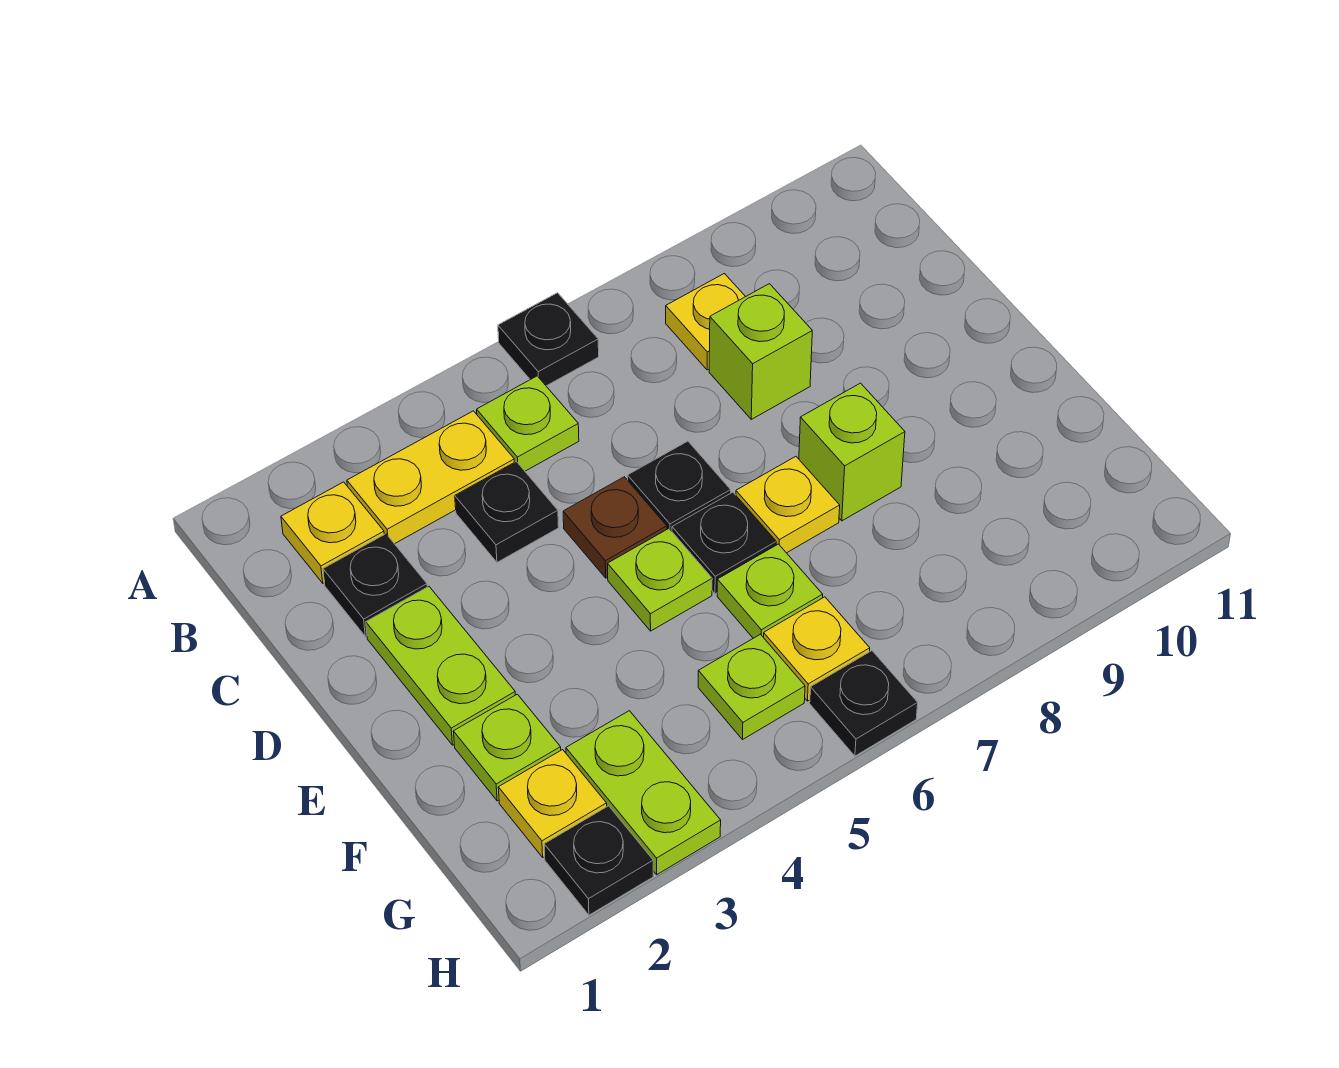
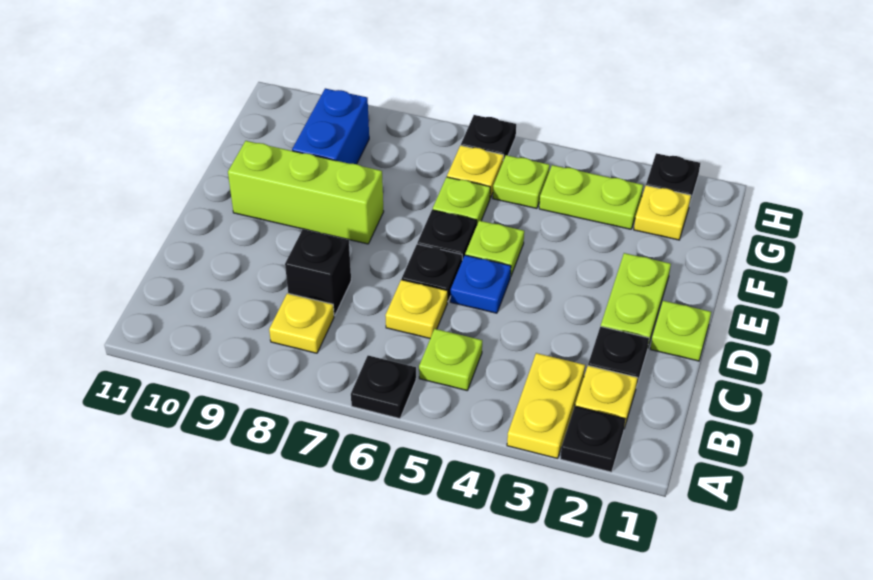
yellow plate B3:B4 level 1 -> yellow plate A3:B3 level 1
black plate C4 level 1 -> black plate A2 level 1
lime brick C8 level 1 -> black brick C8 level 1
brown plate D5 level 1 -> blue plate D5 level 1
yellow plate E7 level 1 -> yellow plate C6 level 1
lime brick E8 level 1 -> lime brick E8:E10 level 1
lime plate F2 level 1 -> lime plate D1 level 1
none -> blue brick F9:G9 level 1
lime plate G3:H3 level 1 -> lime plate G3:G4 level 1

